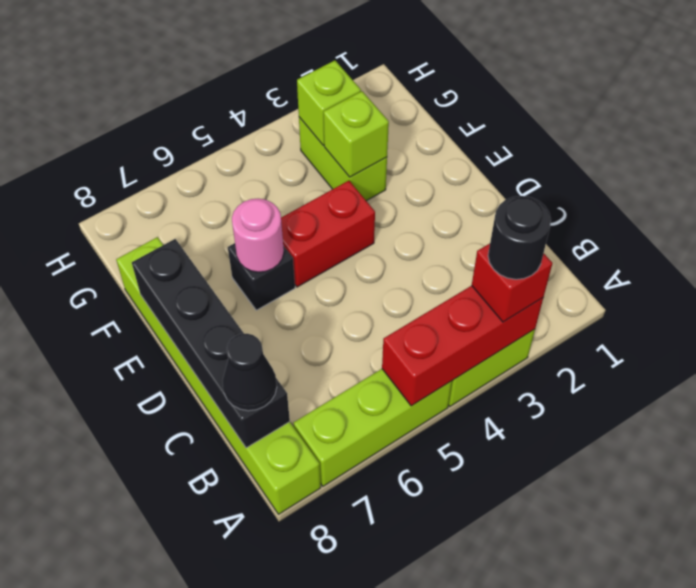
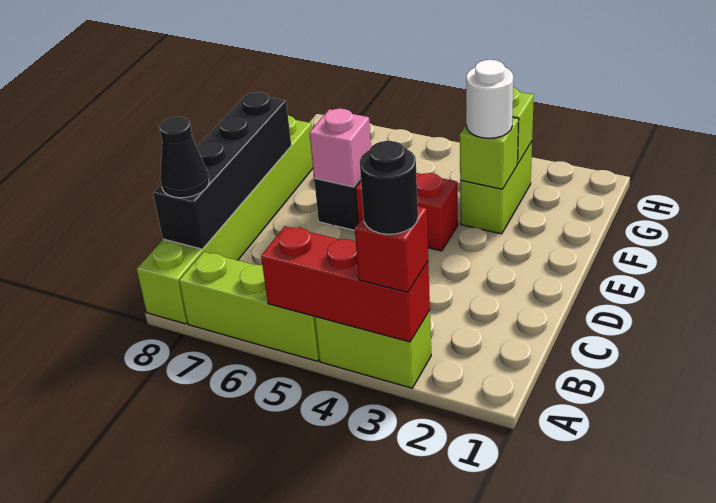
pink round brick E6 level 2 -> pink brick E6 level 2
none -> white round brick F3 level 3

